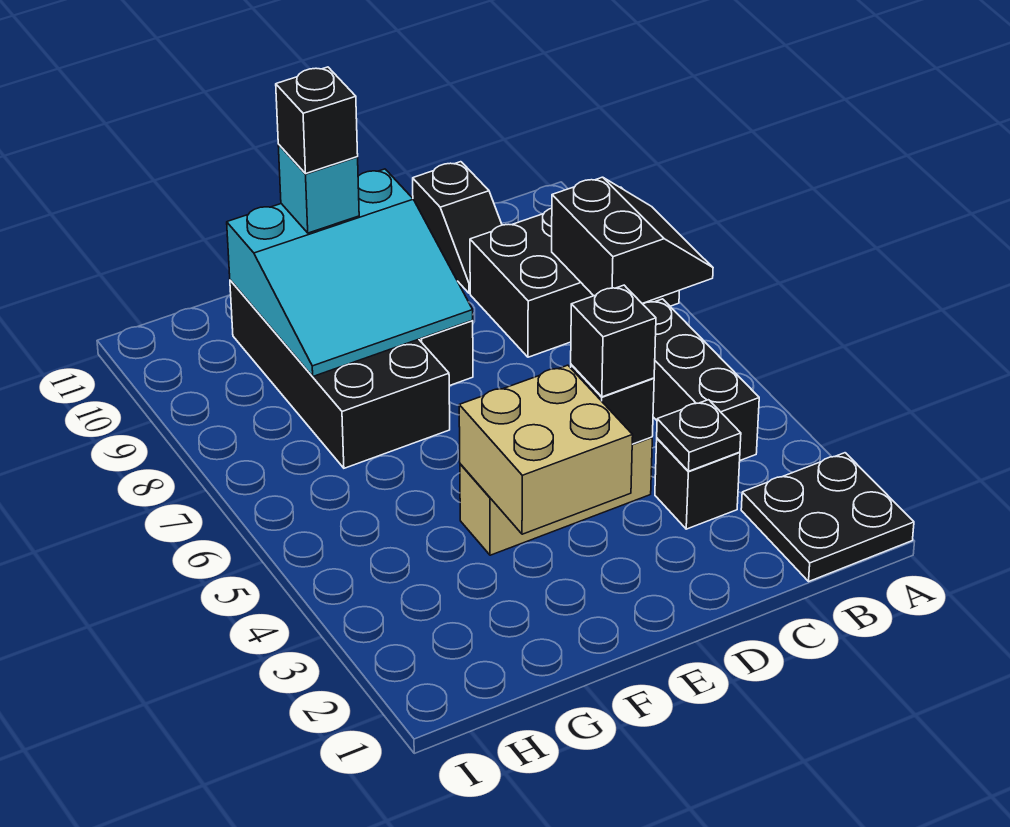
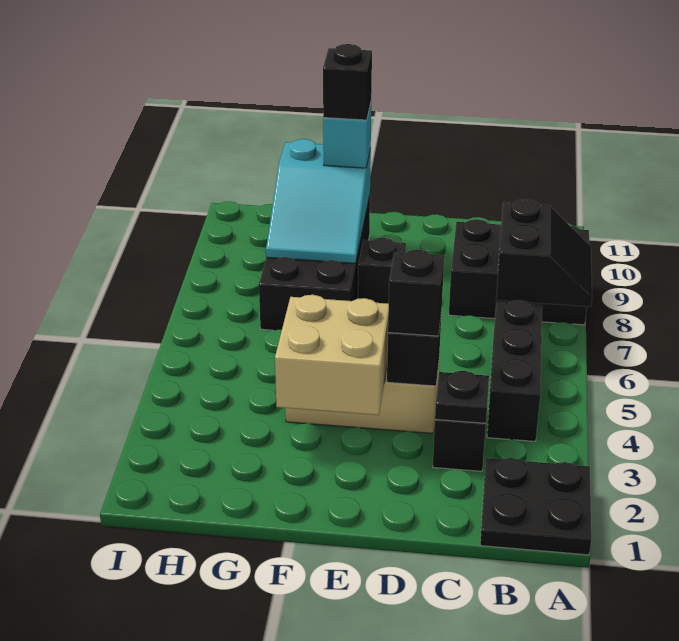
black slope C10:C11 level 1 top 11 -> none
cyan slope E8:G10 level 2 top 10 -> cyan slope F8:G10 level 2 top 10

